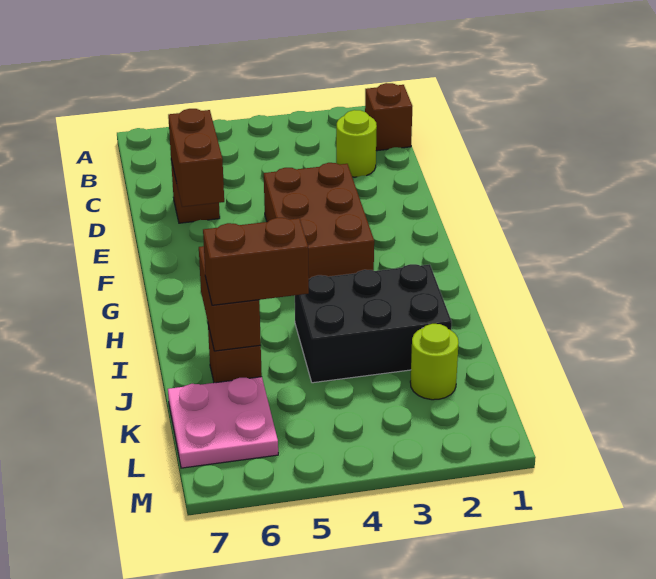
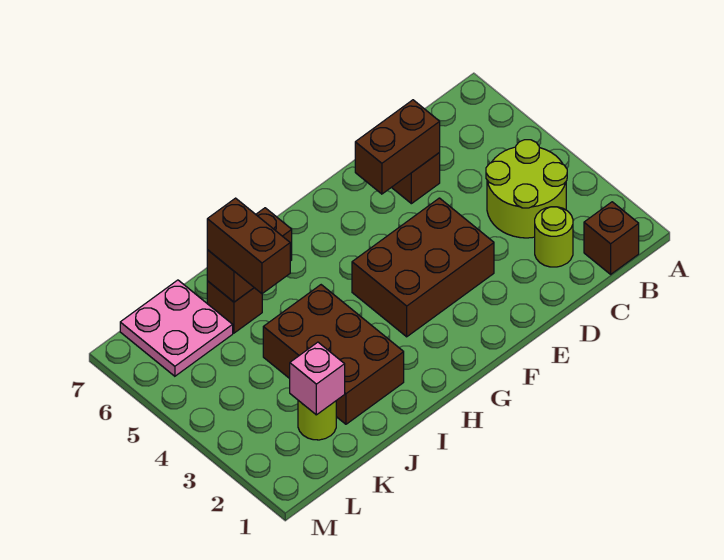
none -> lime round brick B3:C4 level 1
black brick I2:J4 level 1 -> brown brick I2:J4 level 1
none -> pink brick K2 level 2

